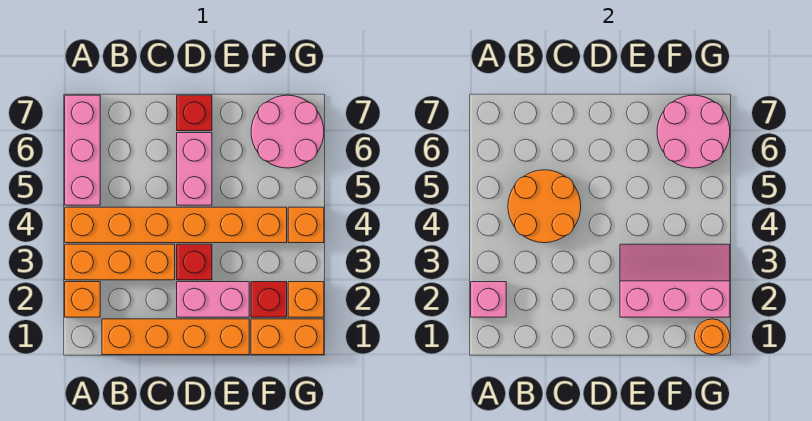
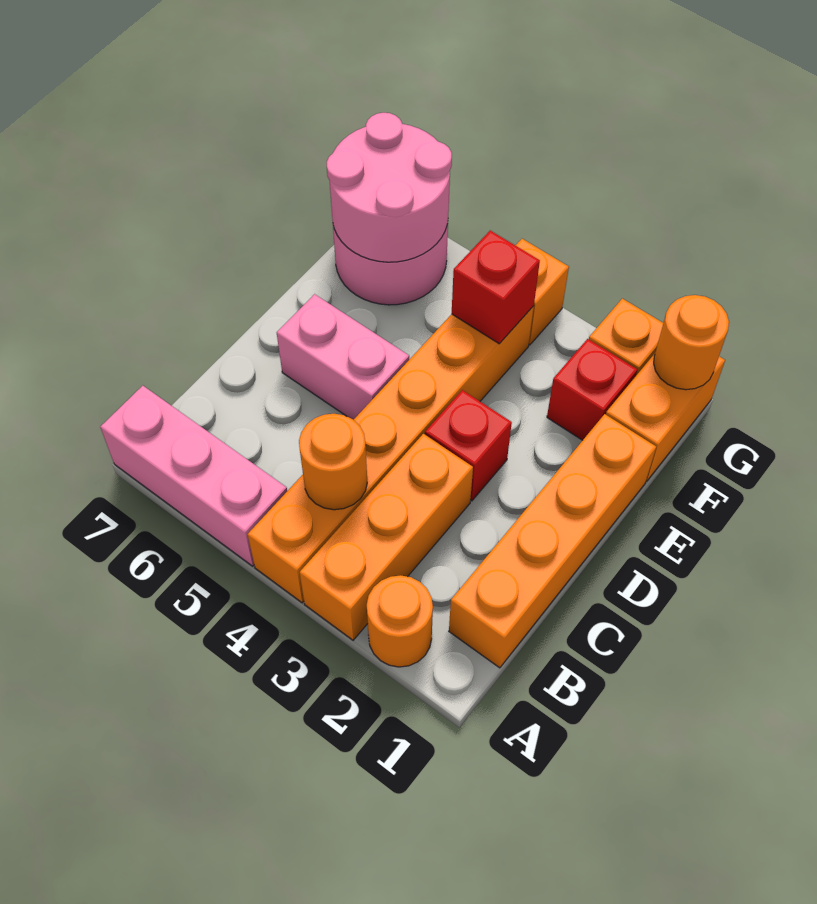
orange brick A2 level 1 -> orange round brick A2 level 1
pink brick A2 level 2 -> none
orange round brick B4:C5 level 2 -> orange round brick B4 level 2
pink brick D2:E2 level 1 -> none
red brick D7 level 1 -> red brick F4 level 2
pink slope E2:G3 level 2 top 2 -> none

